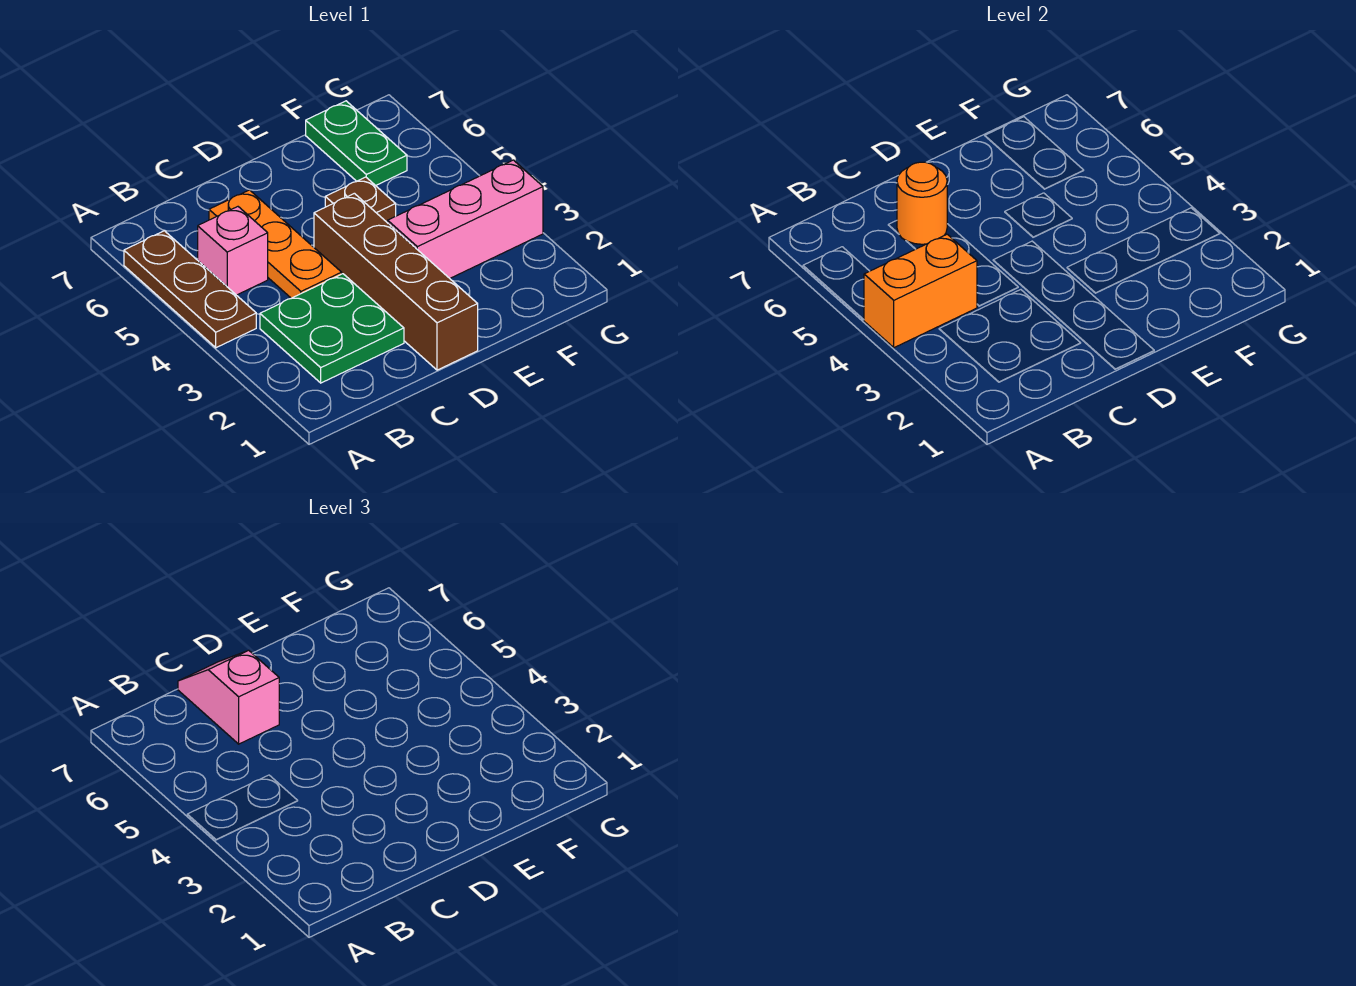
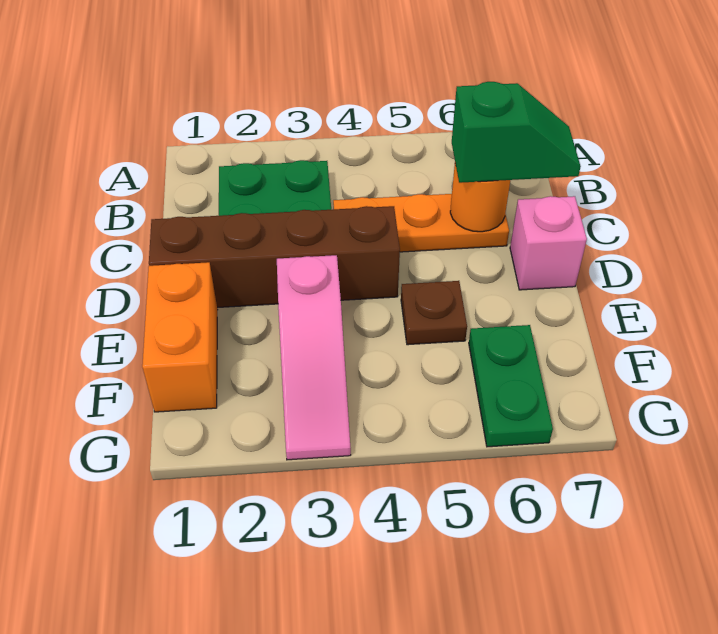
brown plate A4:A6 level 1 -> none
orange brick A4:B4 level 2 -> orange brick E1:F1 level 1
pink brick B5 level 1 -> pink brick D7 level 1
pink slope C6:C7 level 3 top 6 -> green slope C6:C7 level 3 top 6
pink brick E3:G3 level 1 -> pink slope E3:G3 level 1 top E
green plate F6:F7 level 1 -> green plate F6:G6 level 1

